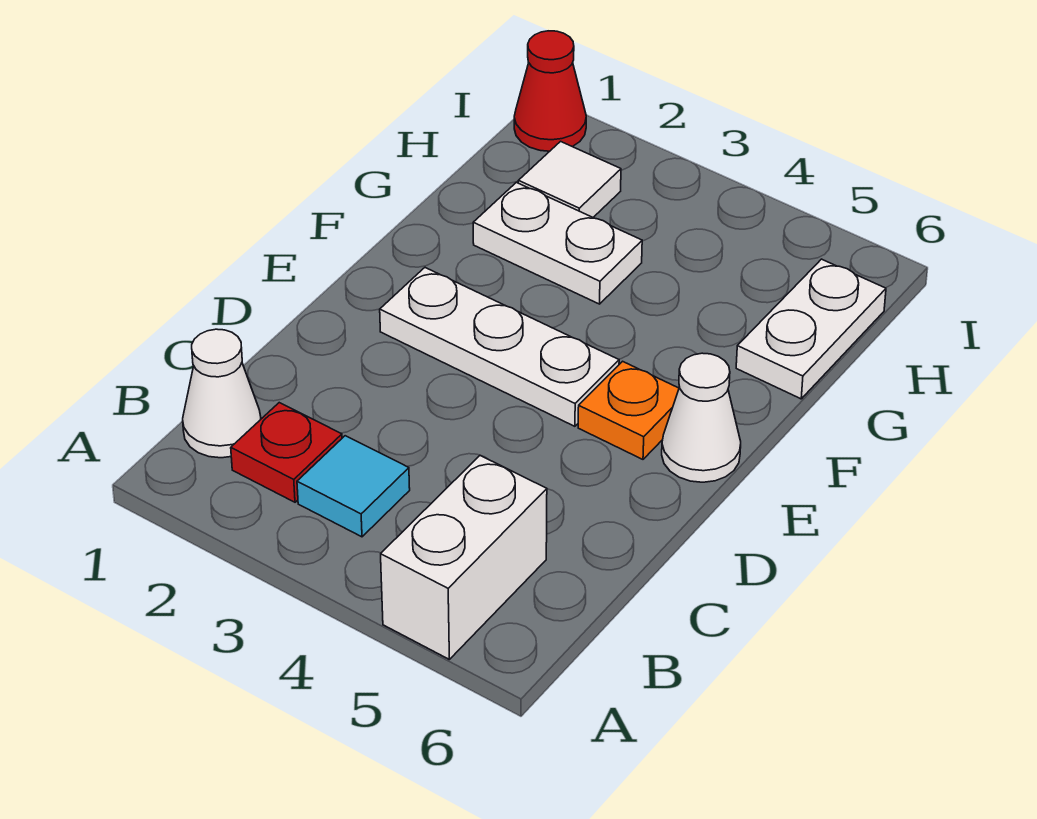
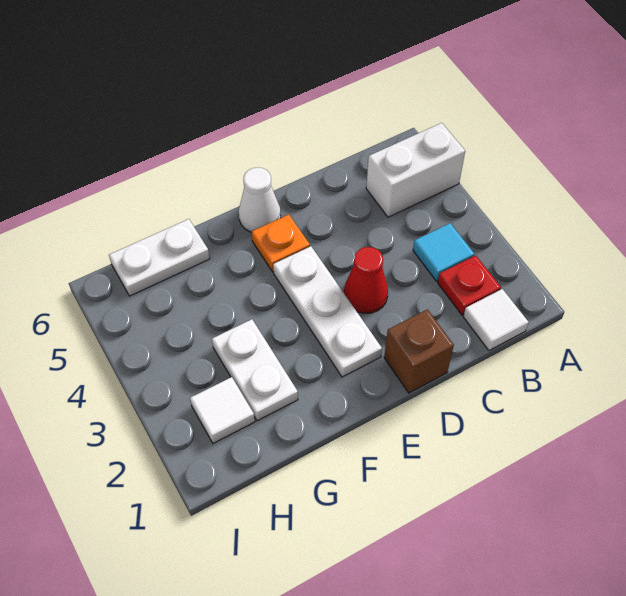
white cone B1 level 1 -> white tile B1 level 1
none -> brown brick D1 level 1
red cone I1 level 1 -> red cone D3 level 1

